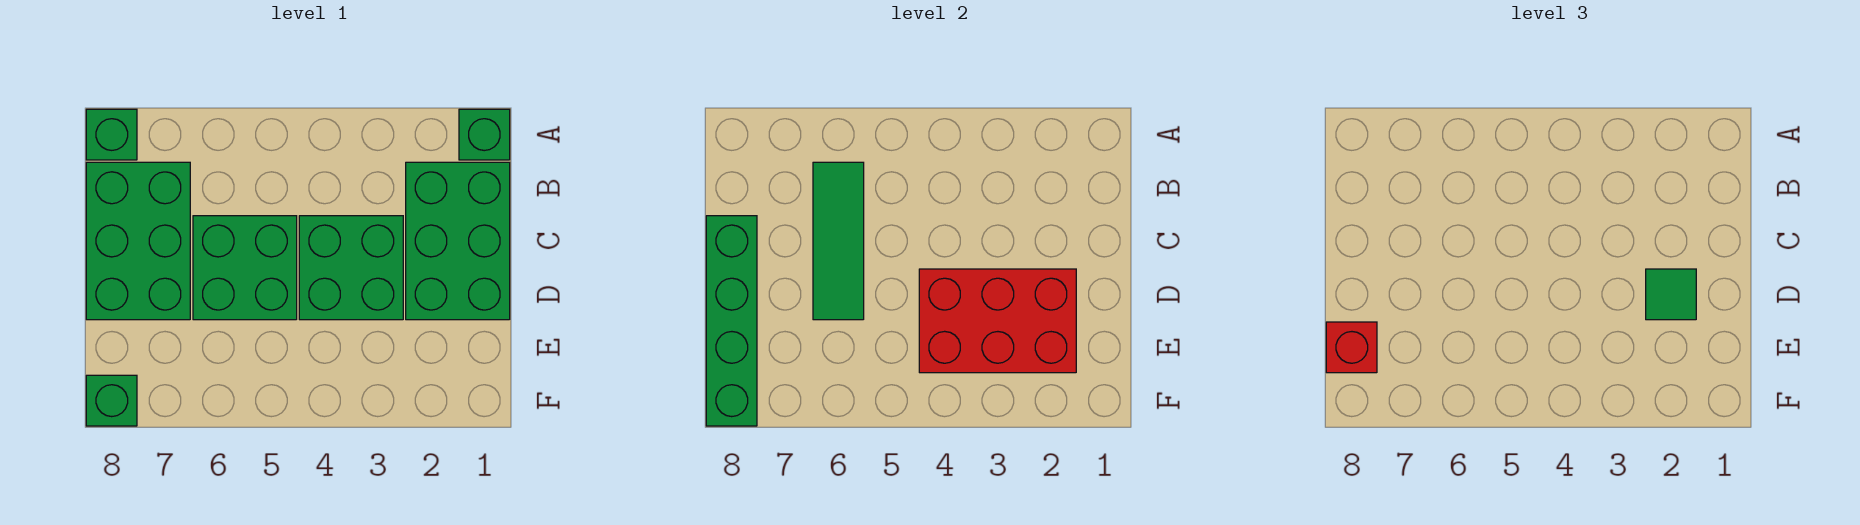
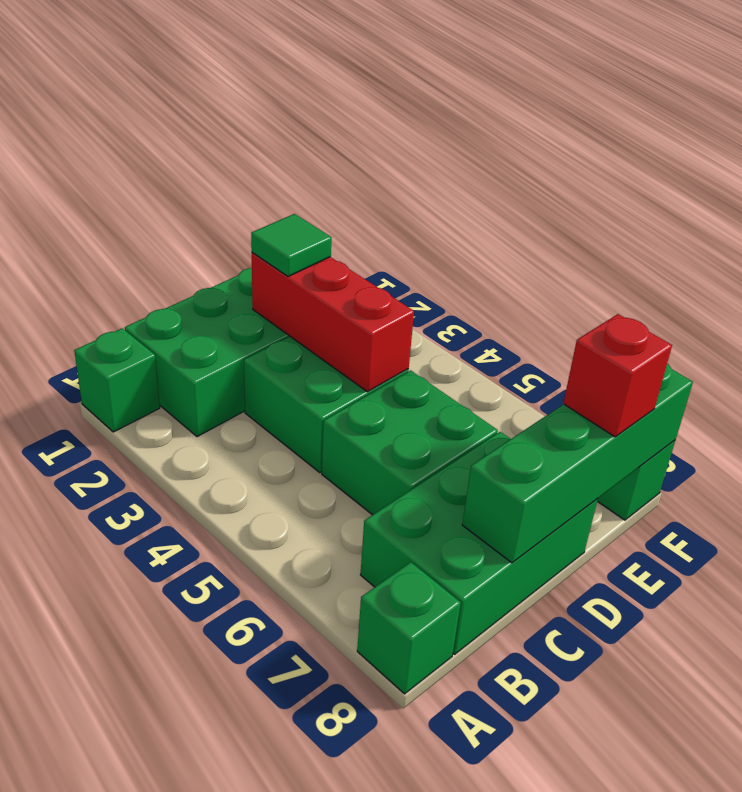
green tile B6:D6 level 2 -> none
red brick D2:E4 level 2 -> red brick D2:D4 level 2

